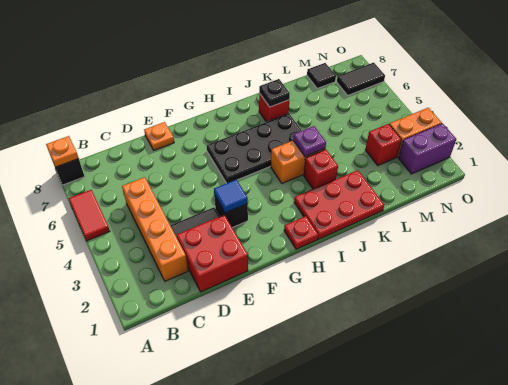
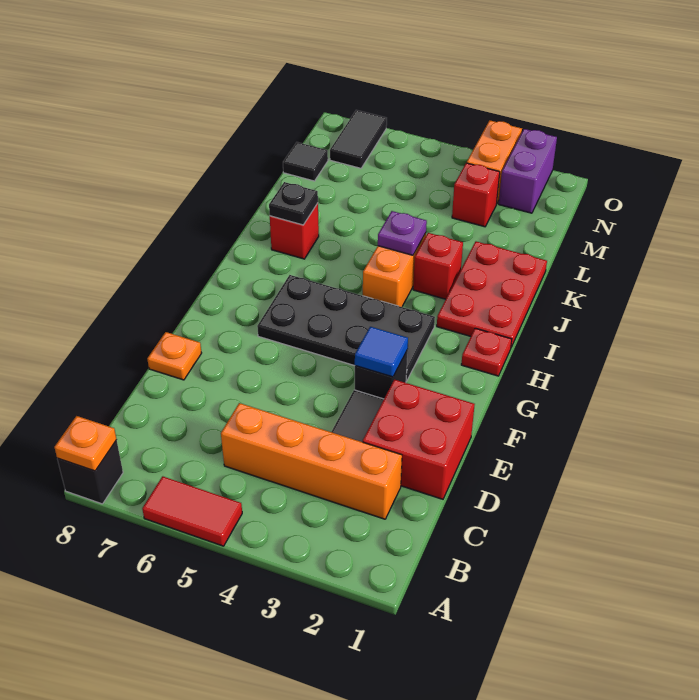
black plate G5:J6 level 1 -> black plate G3:H6 level 1

